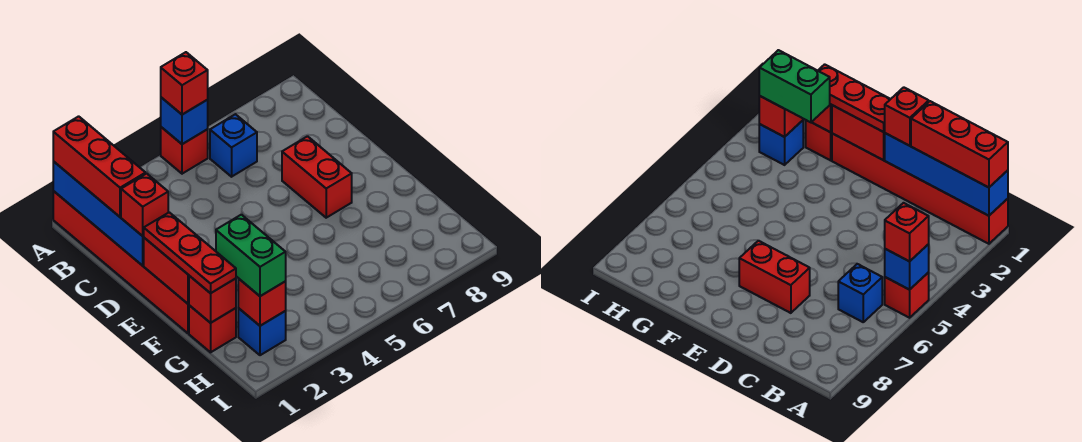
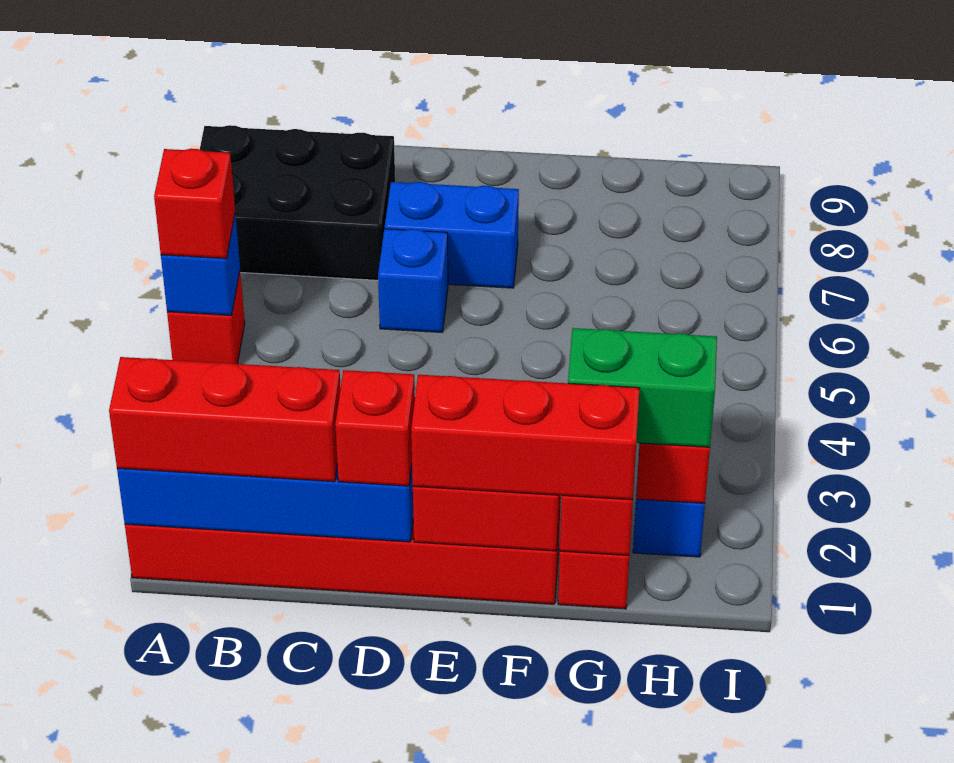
none -> black brick A7:C8 level 1
blue brick B6 level 1 -> blue brick D6 level 1
red brick D7:E7 level 1 -> blue brick D7:E7 level 1
red plate E1:G1 level 3 -> red brick E1:G1 level 3

